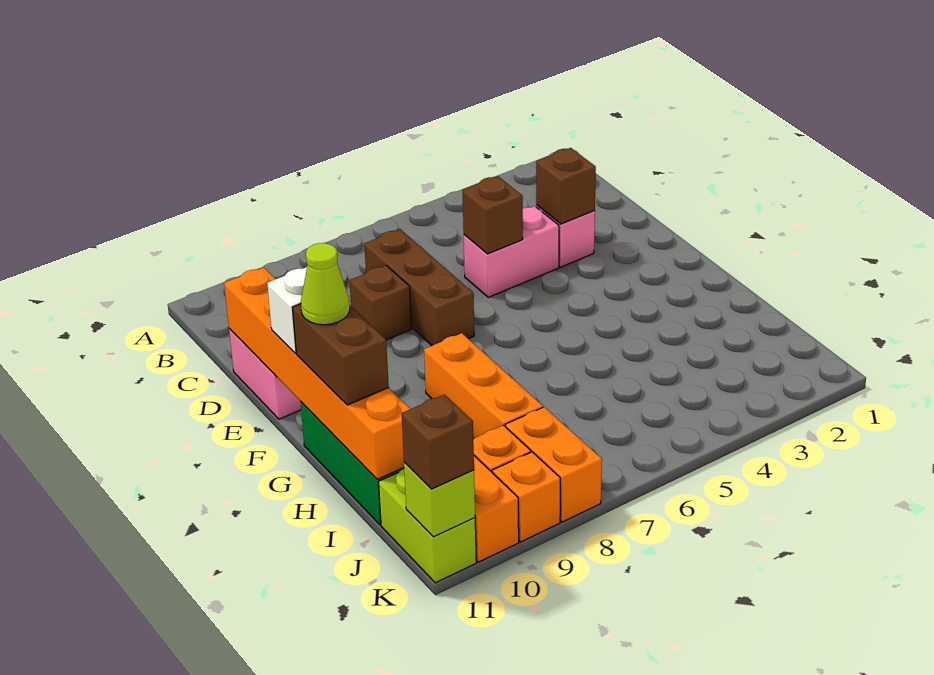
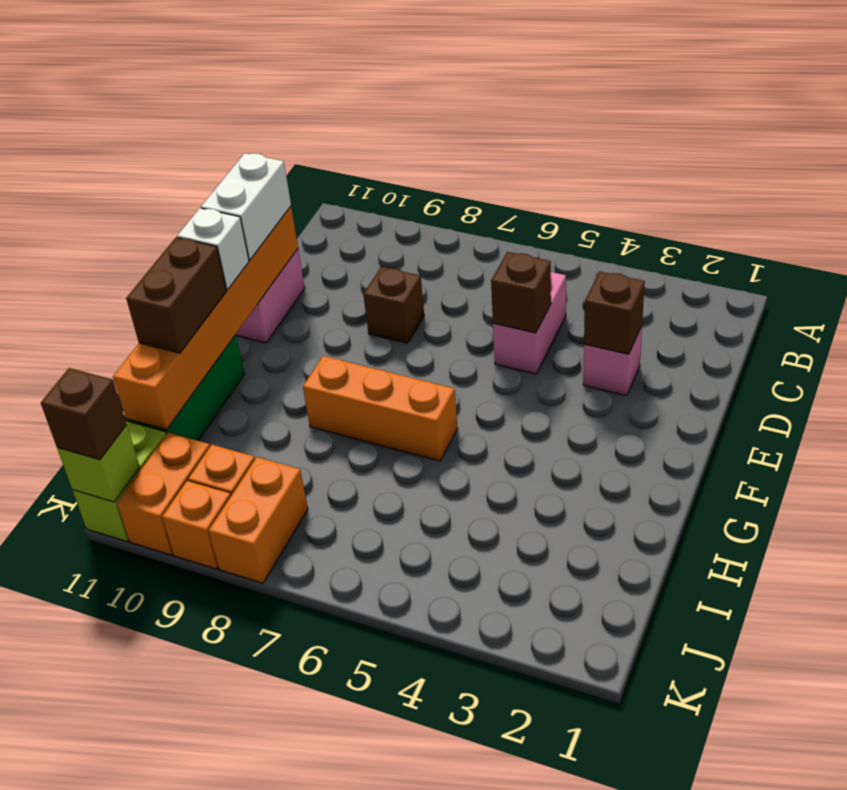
brown brick C7:E7 level 1 -> none
pink brick D4:D5 level 1 -> pink brick C5:D5 level 1
none -> white brick D11:E11 level 3
orange brick G8:I8 level 1 -> orange brick G6:G8 level 1
lime cone G11 level 4 -> none

